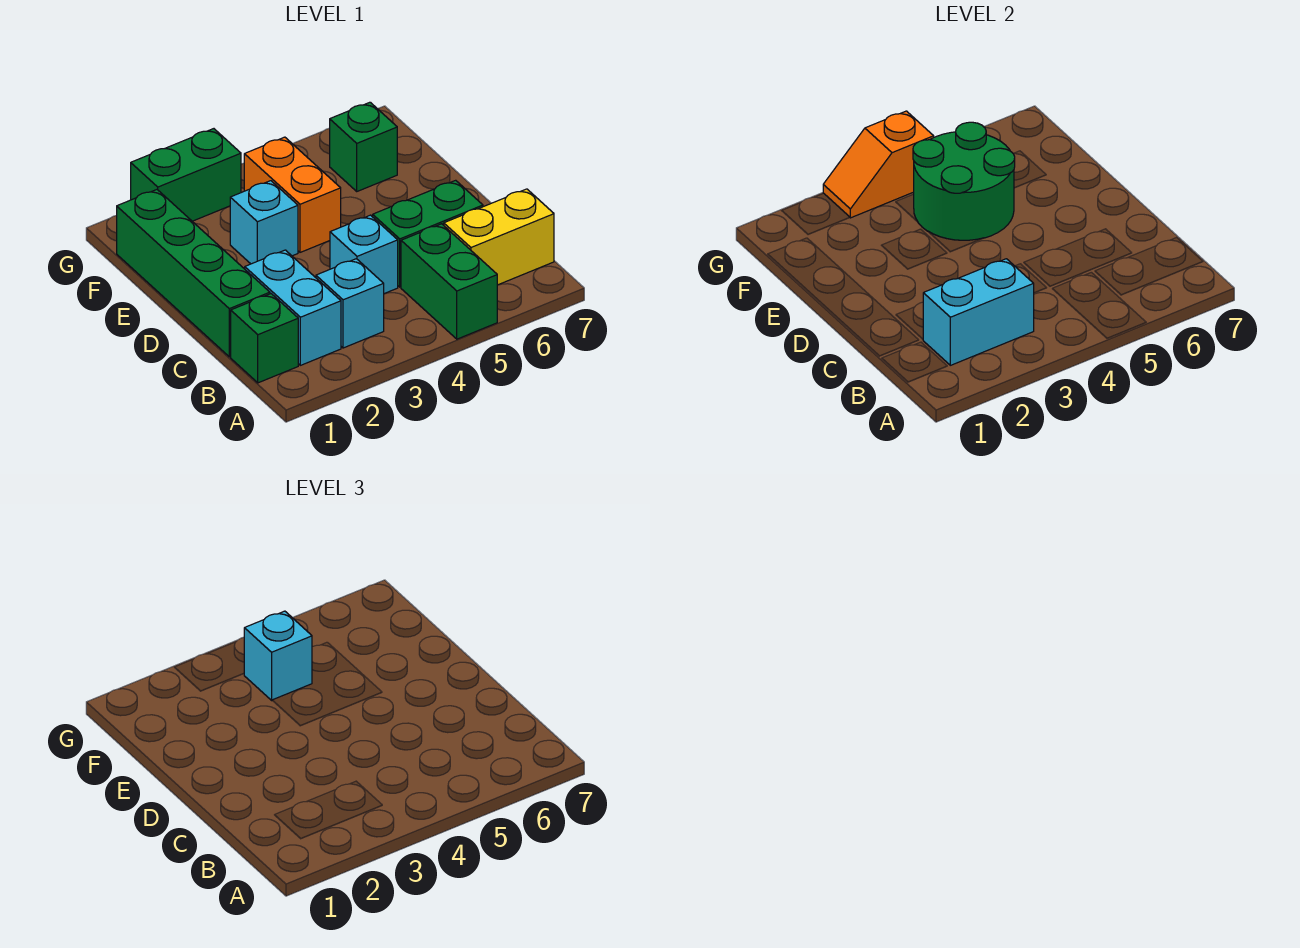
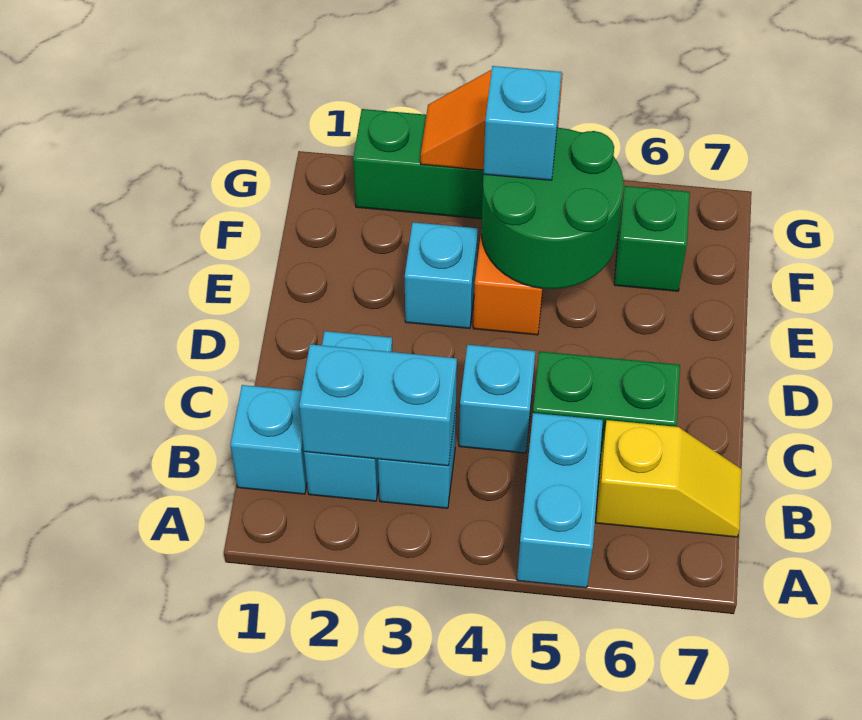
green brick A5:B5 level 1 -> cyan brick A5:B5 level 1
green brick B1 level 1 -> cyan brick B1 level 1
yellow brick B6:B7 level 1 -> yellow slope B6:B7 level 1 top 6
green brick C1:F1 level 1 -> none

